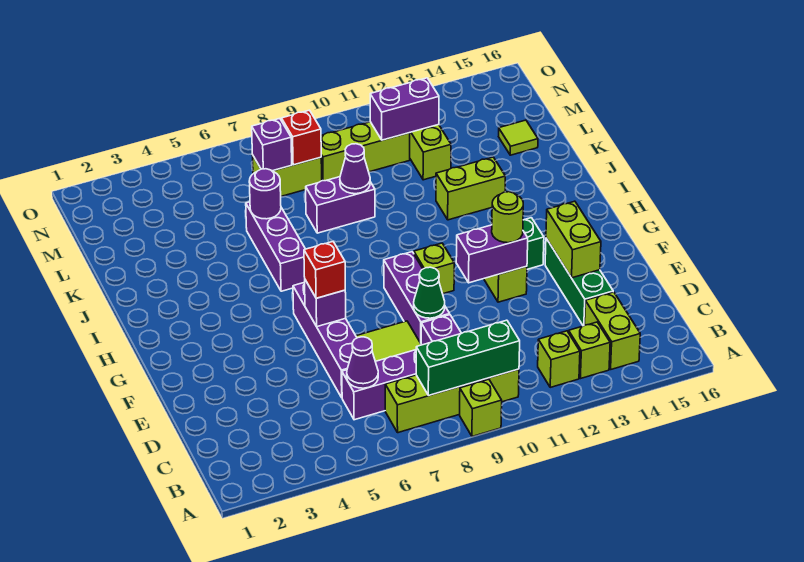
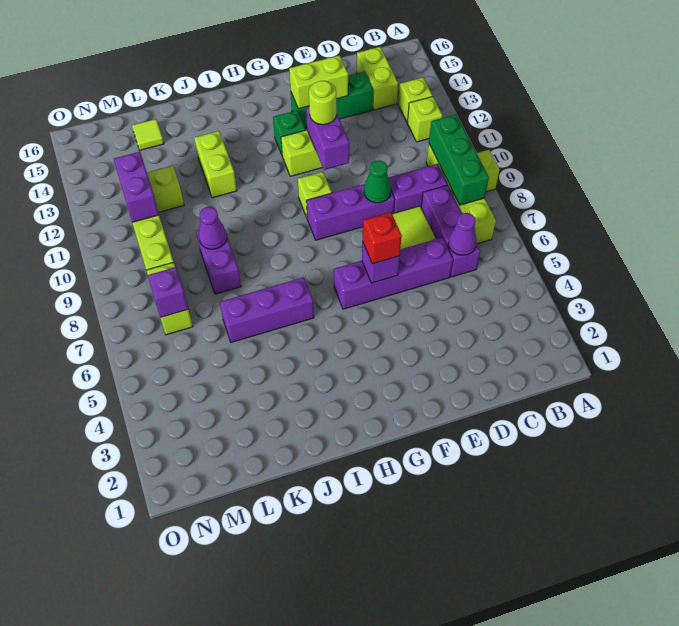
lime brick B14:C14 level 1 -> lime brick C14:C15 level 1
purple round brick K6 level 2 -> none
red brick M8 level 2 -> none

